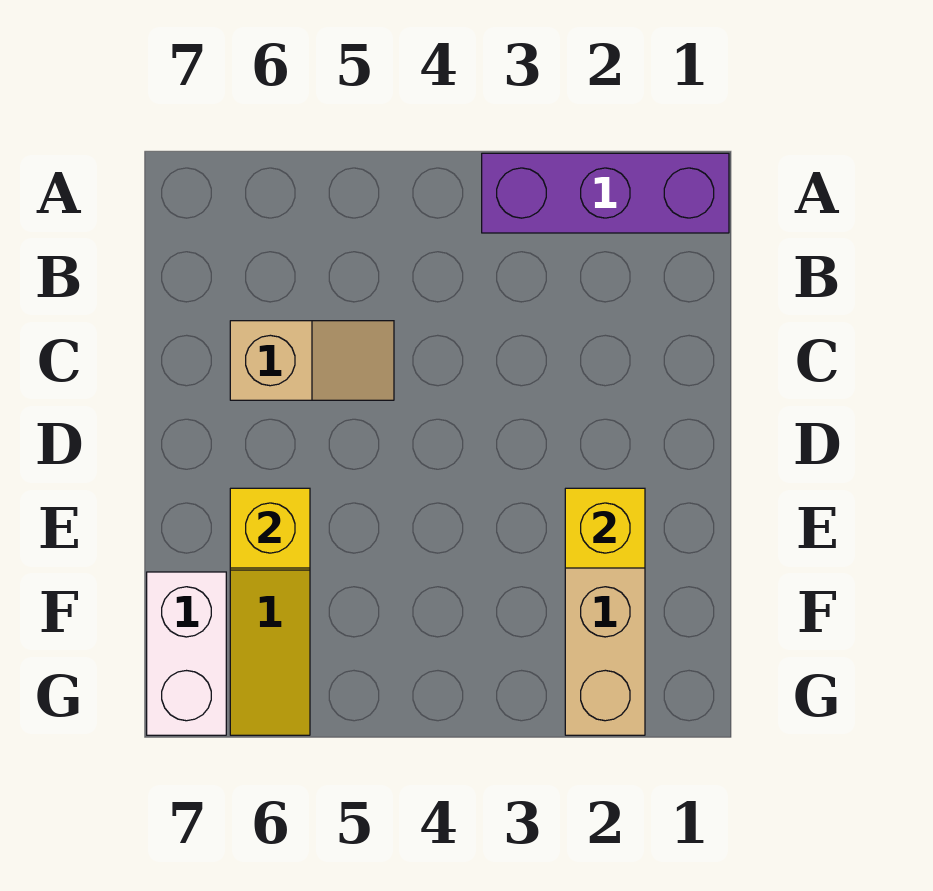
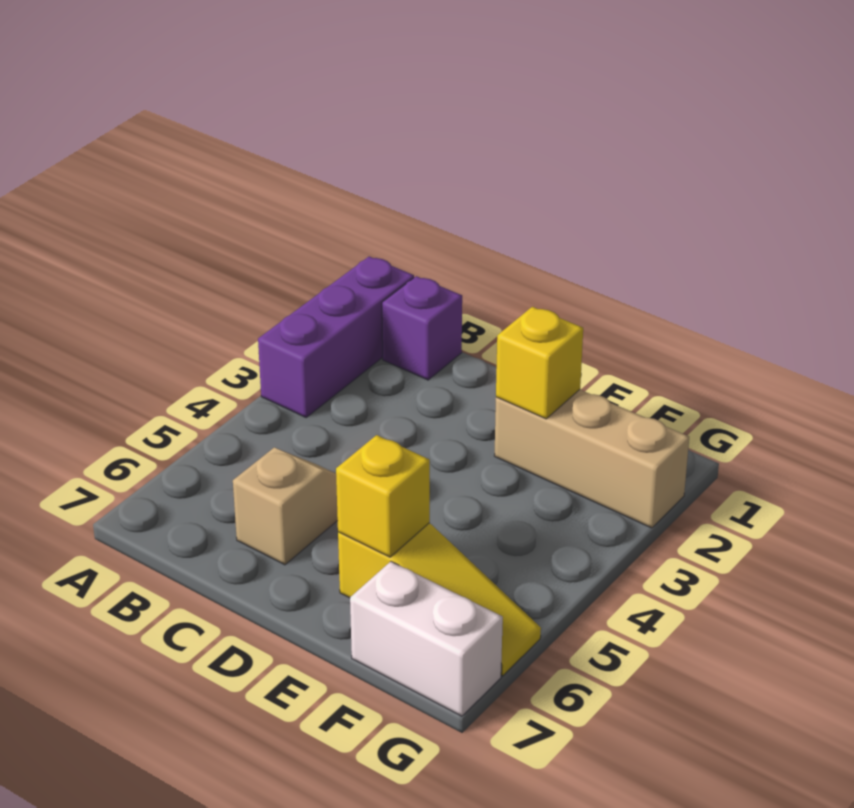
none -> purple brick B1 level 1

